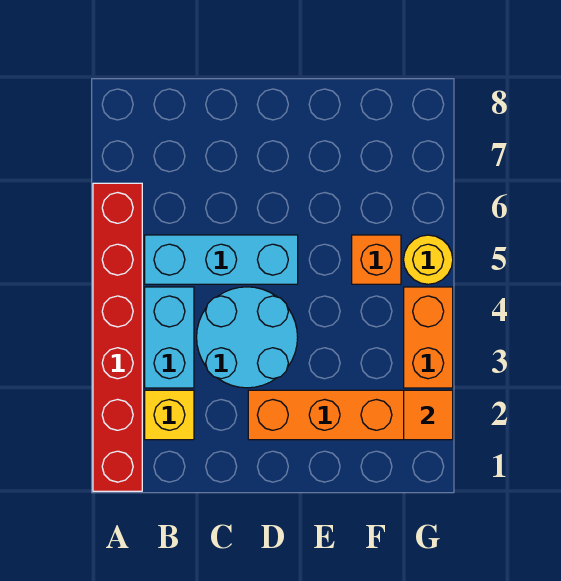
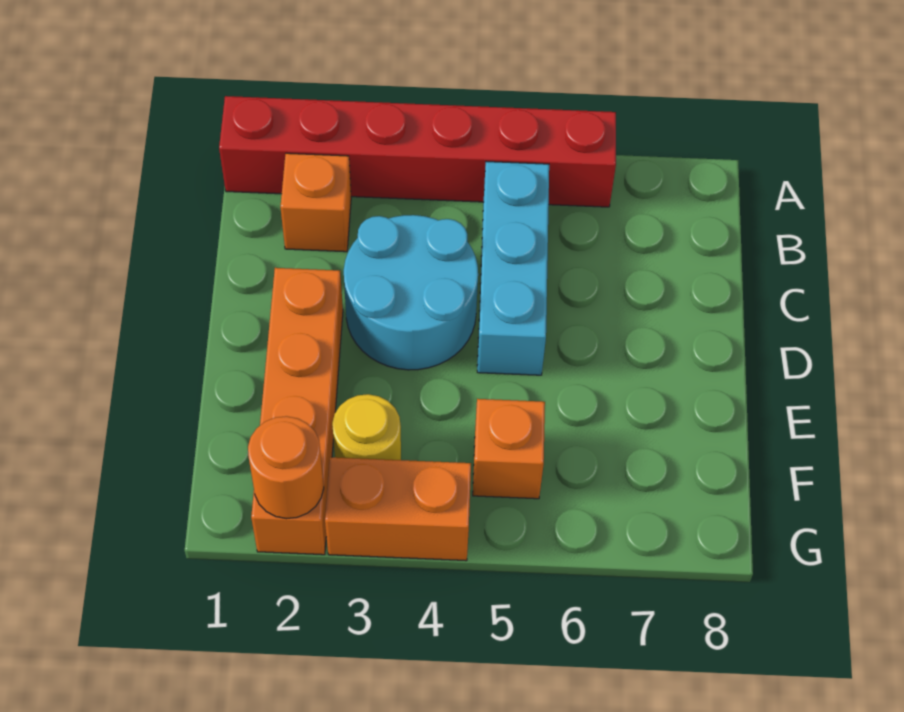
yellow brick B2 level 1 -> orange brick B2 level 1
cyan brick B3:B4 level 1 -> none
orange tile G2 level 2 -> orange round brick G2 level 2
yellow round brick G5 level 1 -> yellow round brick F3 level 1

